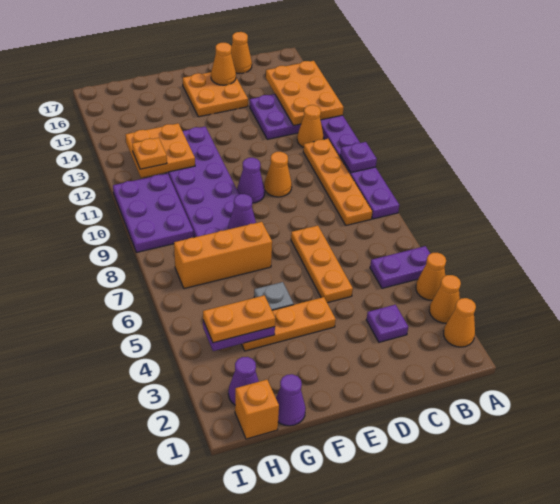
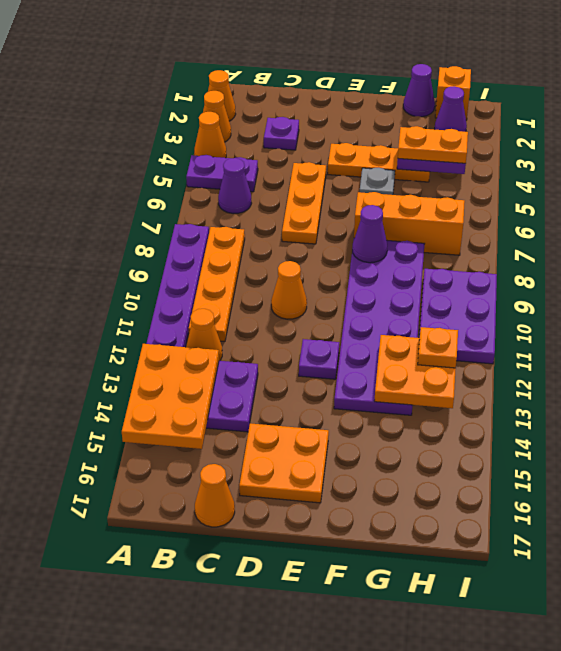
purple plate A10 level 2 -> purple plate E12 level 1
orange cone D16 level 2 -> none
purple cone E10 level 1 -> purple cone B6 level 1

